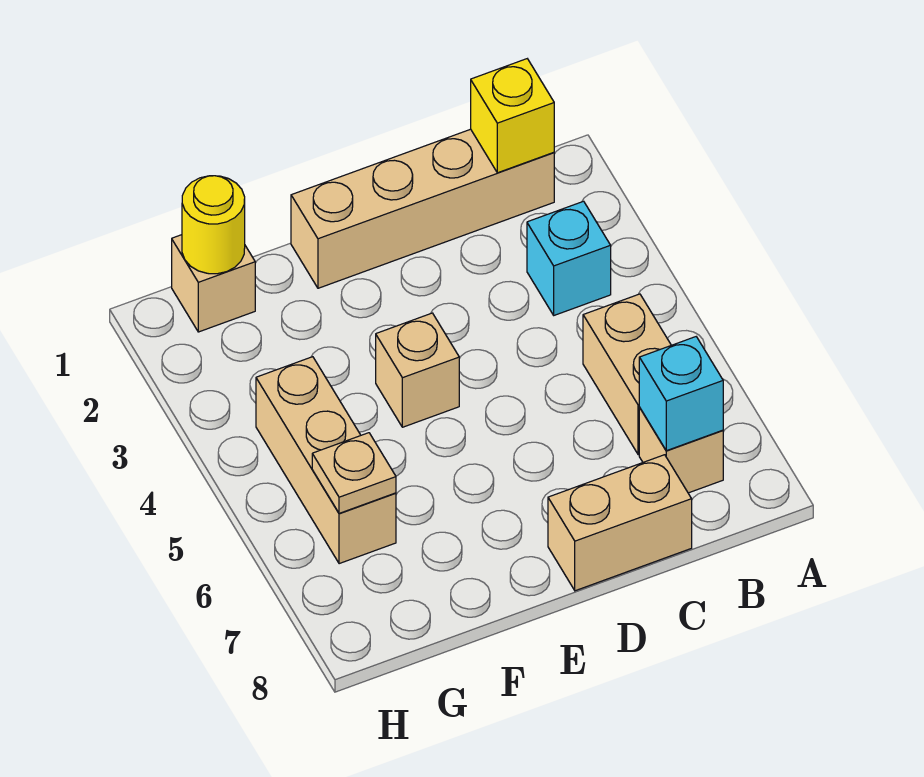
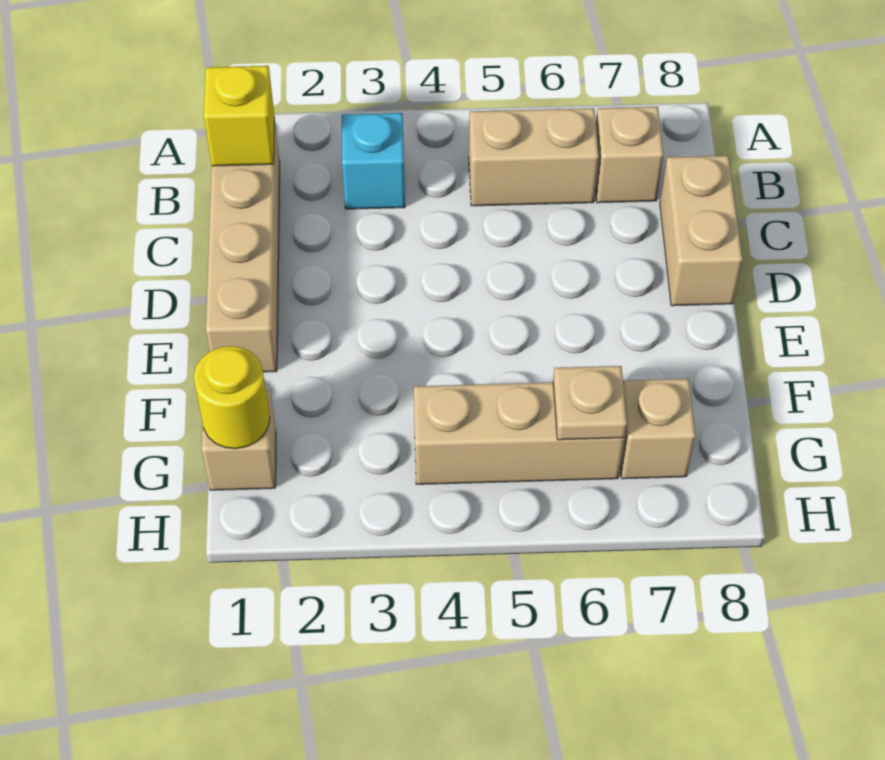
cyan brick B7 level 2 -> none
tan brick E4 level 1 -> tan brick G7 level 1

